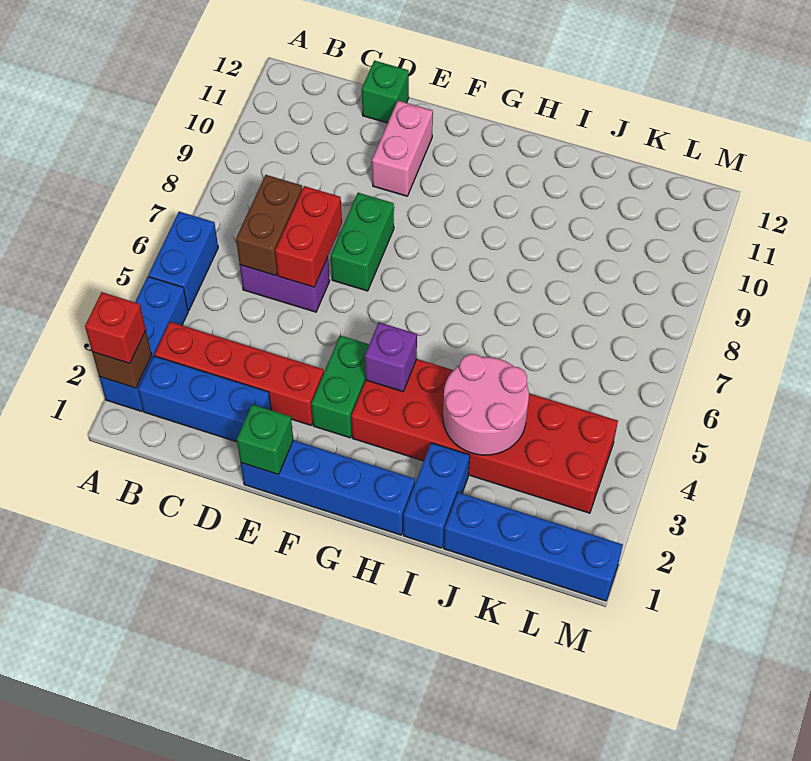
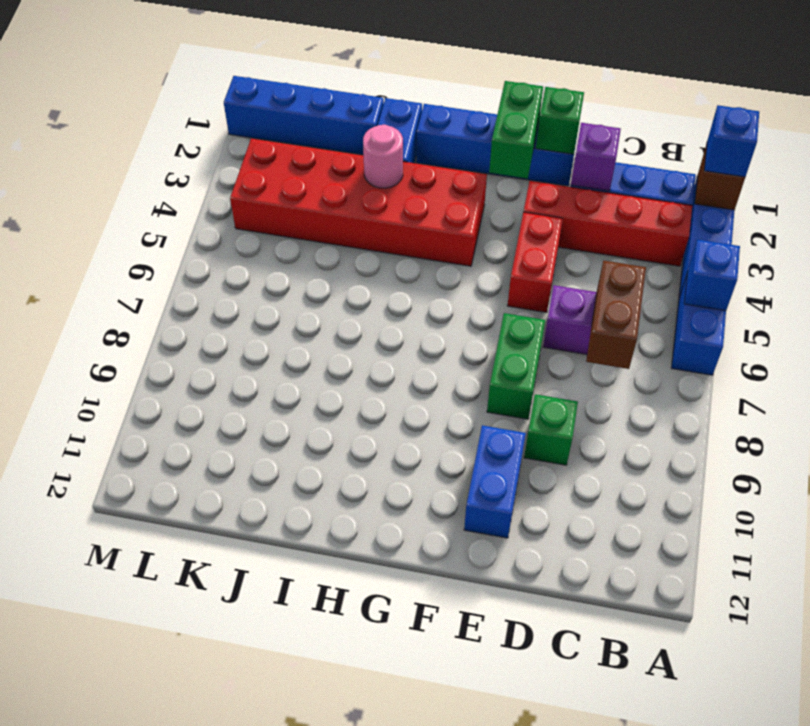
red brick A2 level 3 -> blue brick A2 level 3
none -> blue brick A5 level 2
red brick D6:D7 level 2 -> red brick E4:E5 level 1
green brick D12 level 1 -> green brick D9 level 1
pink brick E10:E11 level 1 -> blue brick E10:E11 level 1
green brick F3:F4 level 1 -> green brick F1:F2 level 2
purple brick G4 level 2 -> purple brick D2 level 2
pink round brick I3:J4 level 2 -> pink round brick I3 level 2

